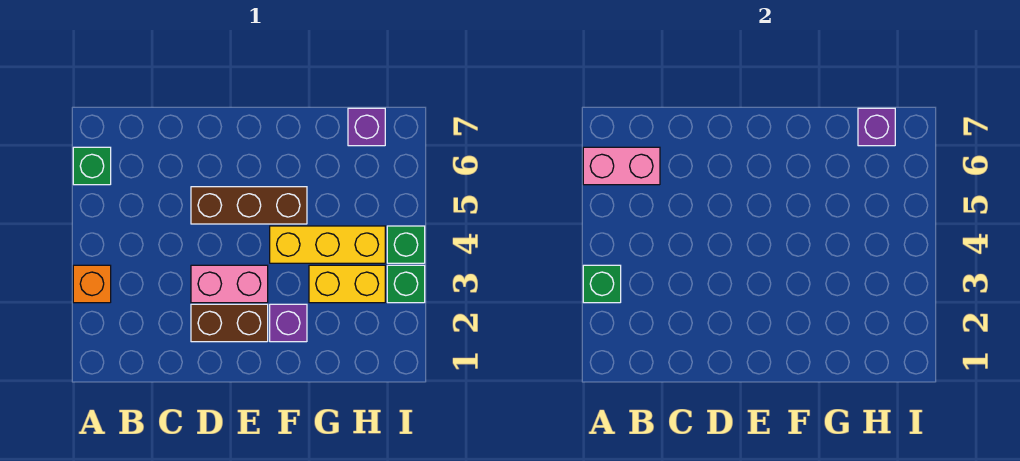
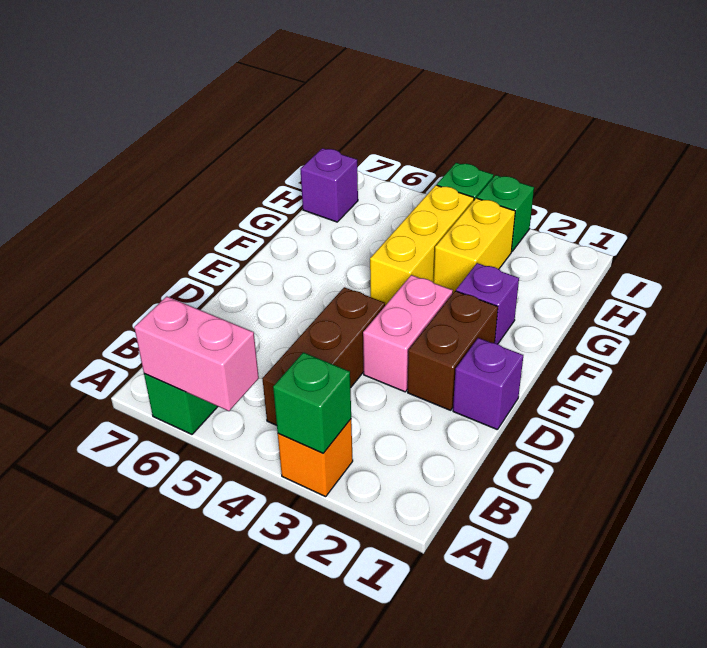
pink brick A6:B6 level 2 -> pink brick A5:A6 level 2
brown brick D5:F5 level 1 -> brown brick B4:D4 level 1
purple brick H7 level 2 -> purple brick D1 level 1

